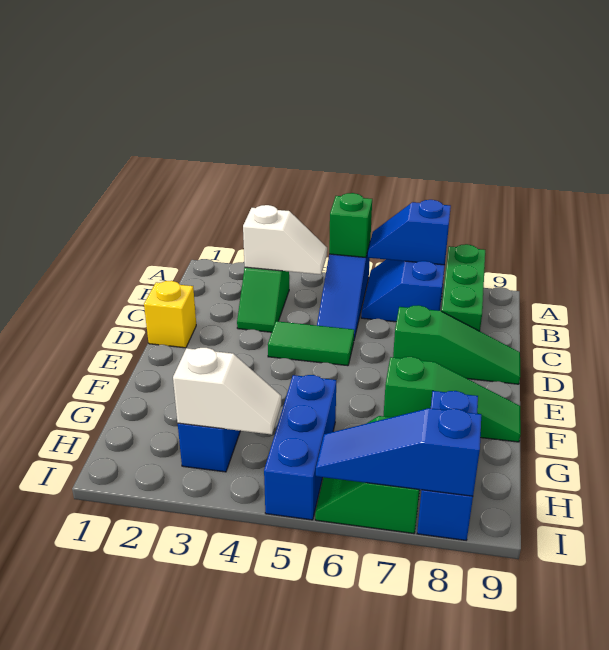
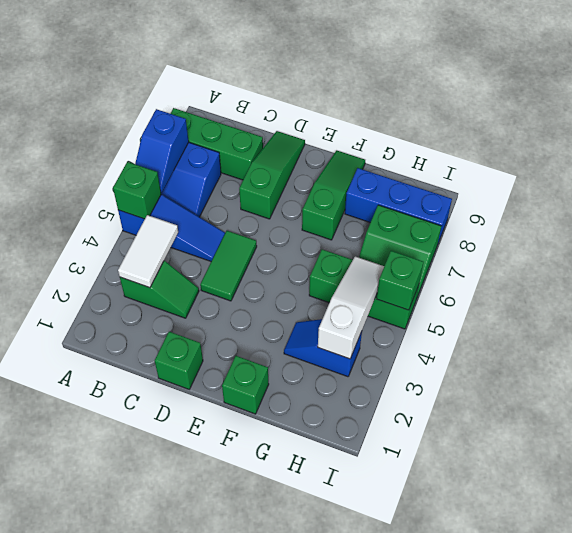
white slope B3:B4 level 2 top 3 -> white tile B3:B4 level 2
yellow brick D1 level 1 -> green brick D1 level 1
none -> green brick F1 level 1
blue brick G5:I5 level 1 -> green brick G5:I5 level 1
white slope H3:H4 level 2 top 3 -> white slope H3:H5 level 2 top 3
none -> green brick I5 level 2
blue slope I6:I8 level 2 top 8 -> none

